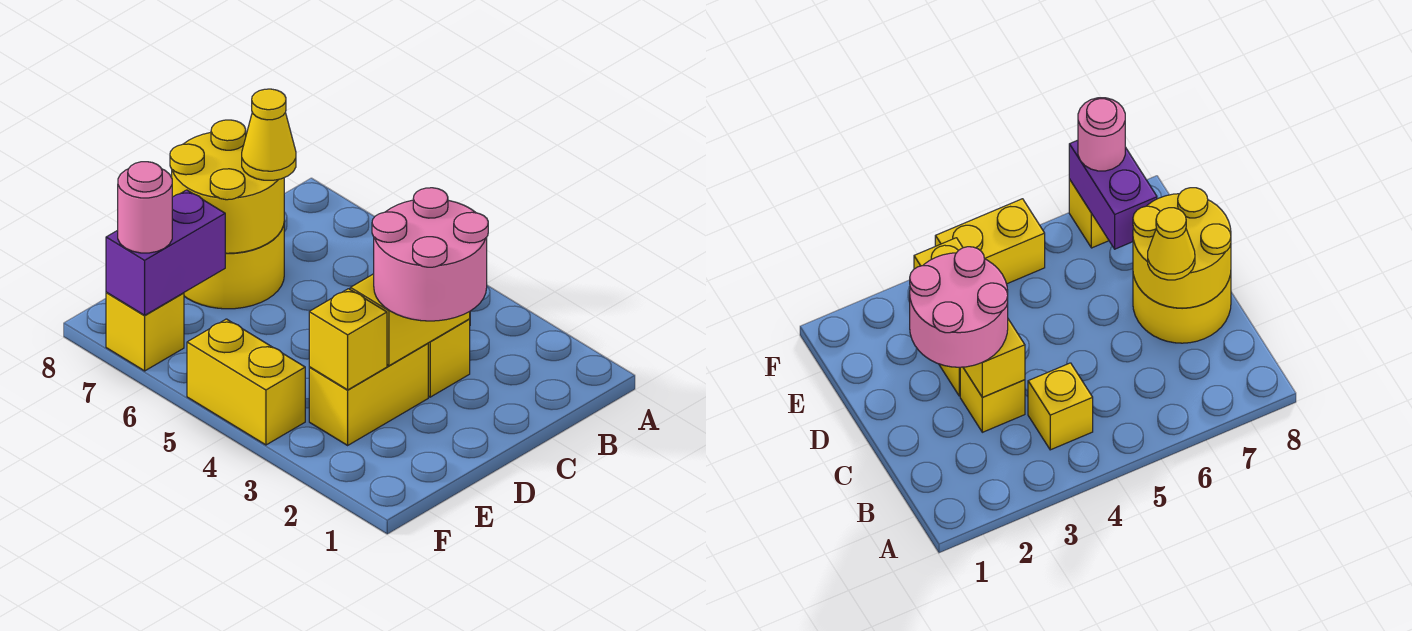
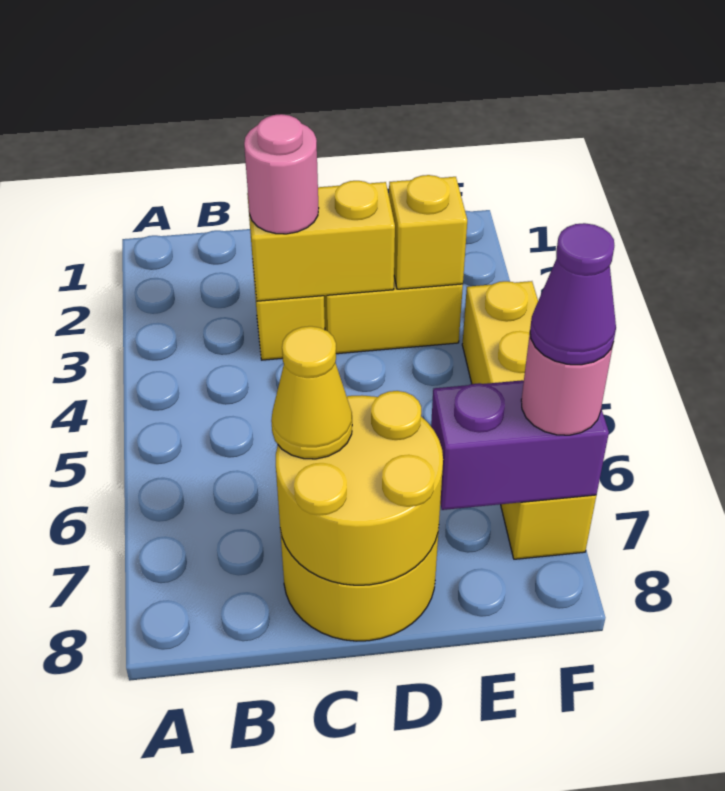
yellow brick B4 level 1 -> none
pink round brick C2:D3 level 3 -> pink round brick C3 level 3
none -> purple cone F7 level 4

